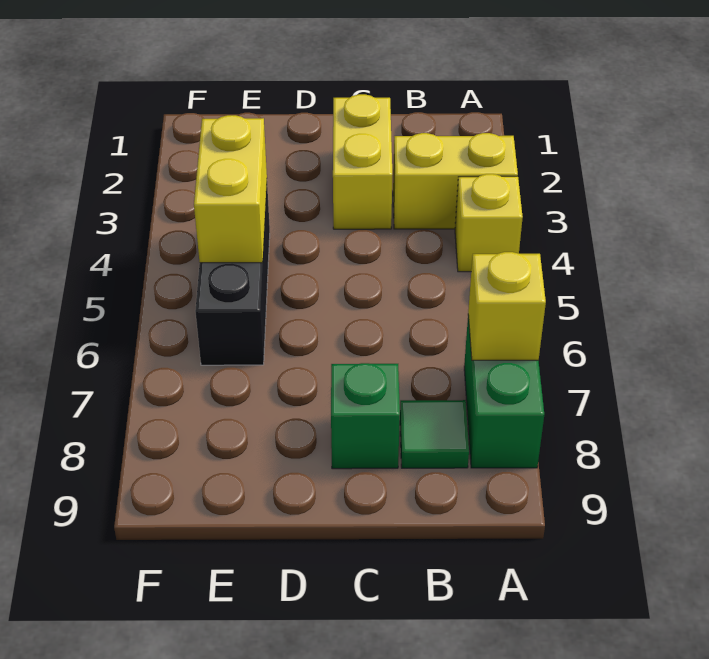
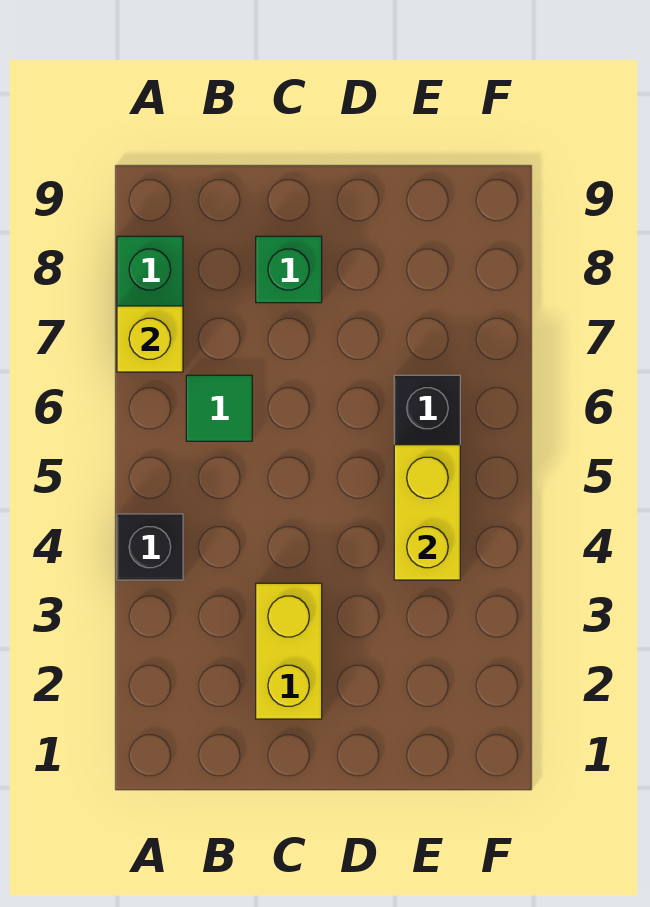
yellow brick A3:B3 level 1 -> none
yellow brick A4 level 1 -> black brick A4 level 1
green tile B8 level 1 -> green tile B6 level 1

